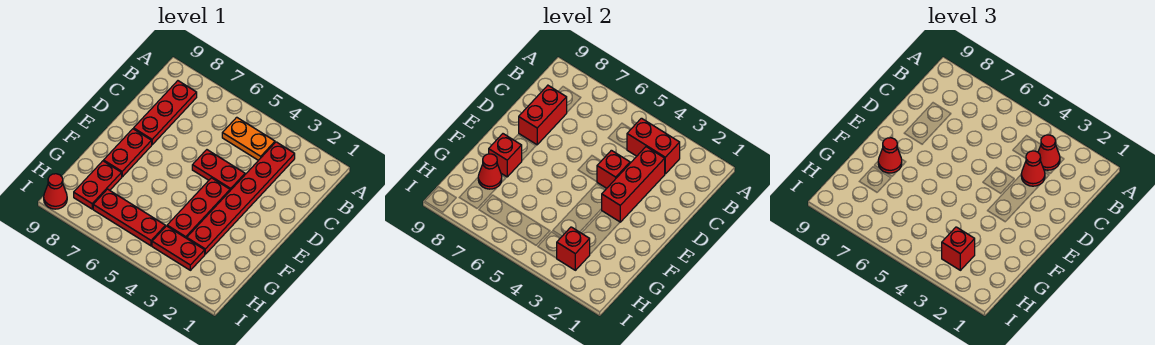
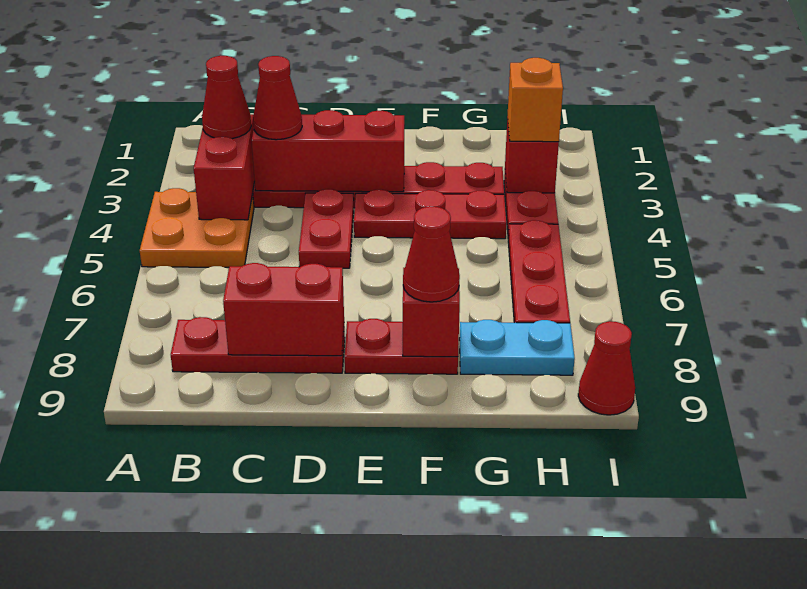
orange plate B4:B5 level 1 -> orange plate A4:B5 level 1
red brick D4 level 2 -> none
red plate G8:H8 level 1 -> cyan plate G8:H8 level 1
red cone G8 level 2 -> none
red brick H3 level 3 -> orange brick H3 level 3

